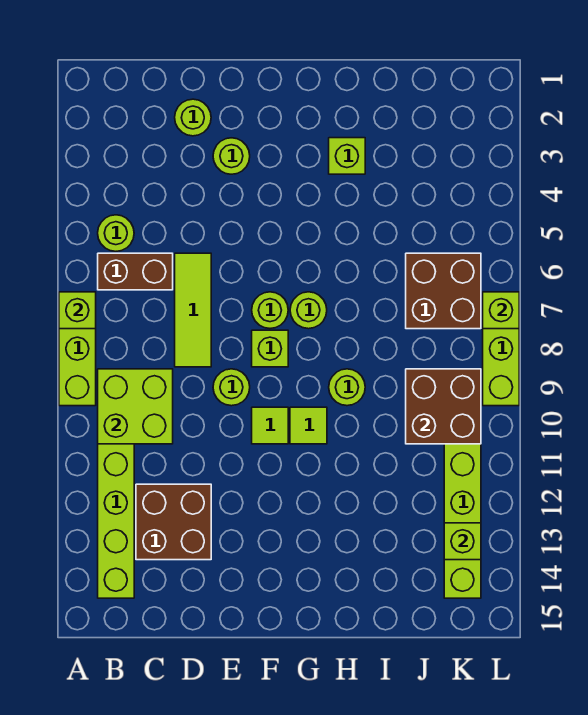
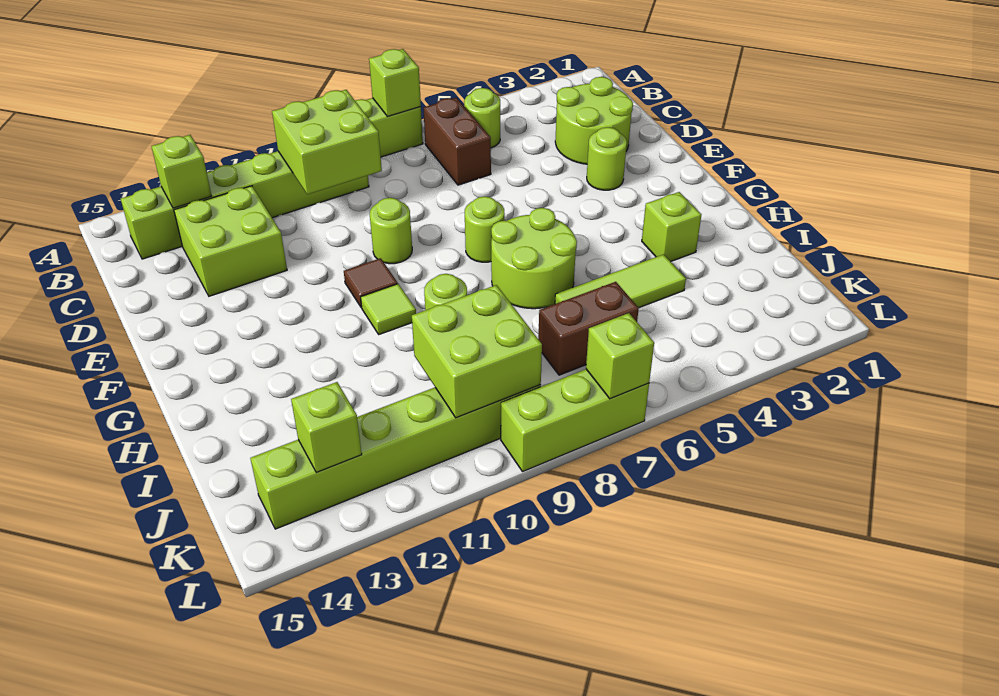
brown brick C12:D13 level 1 -> lime brick C12:D13 level 1
lime round brick D2 level 1 -> lime round brick C2:D3 level 1
lime tile D6:D8 level 1 -> lime tile I4:I6 level 1
lime brick F8 level 1 -> lime brick B13 level 2
lime tile F10 level 1 -> brown tile F10 level 1
lime round brick G7 level 1 -> lime round brick G6:H7 level 1
brown brick J6:K7 level 1 -> brown brick J6:J7 level 1
brown brick J9:K10 level 2 -> lime brick J9:K10 level 2

